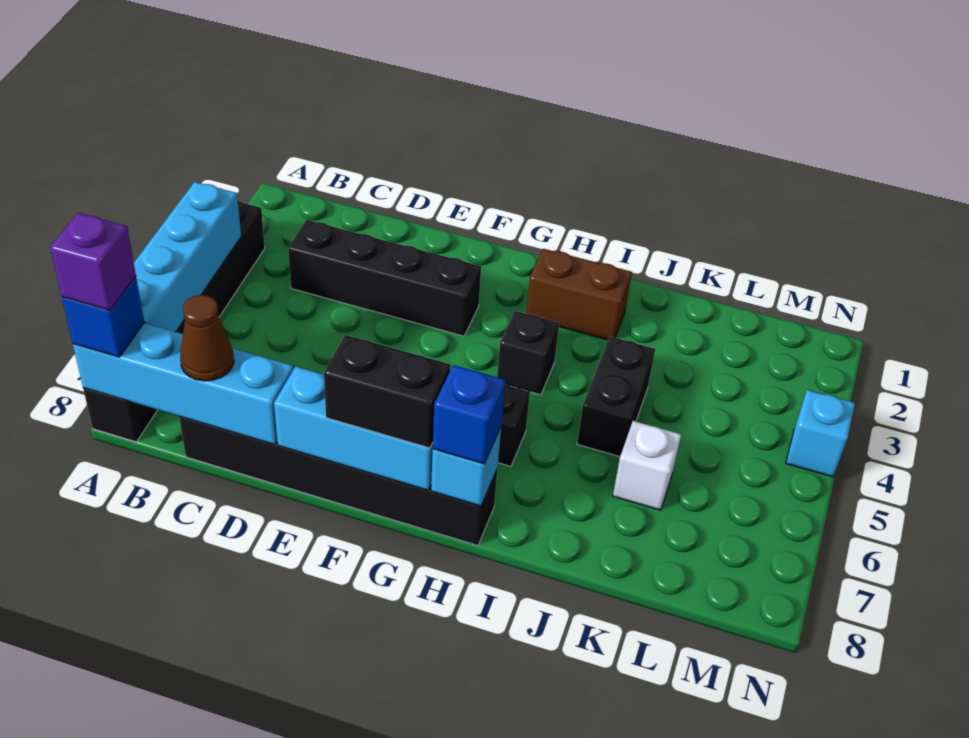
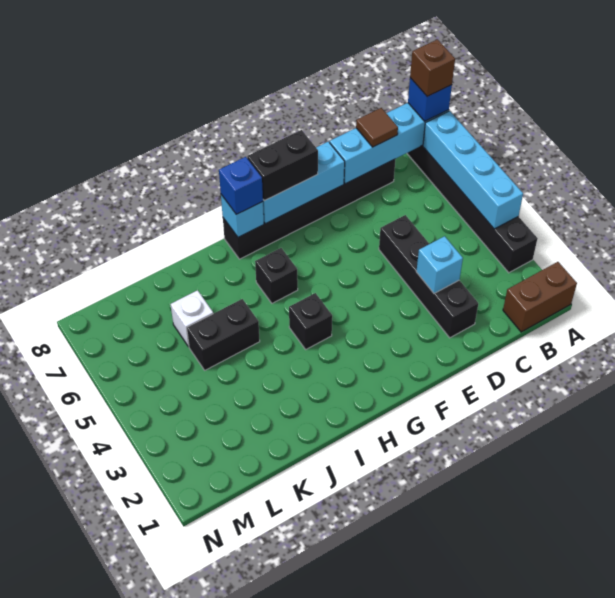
purple brick A8 level 4 -> brown brick A8 level 4
black brick C3:F3 level 1 -> black brick D2:D5 level 1
brown cone C8 level 3 -> brown tile C8 level 3
brown brick H2:I2 level 1 -> brown brick A1:B1 level 1
black brick J4:J5 level 1 -> black brick J5:K5 level 1
cyan brick N4 level 1 -> cyan brick D3 level 2

